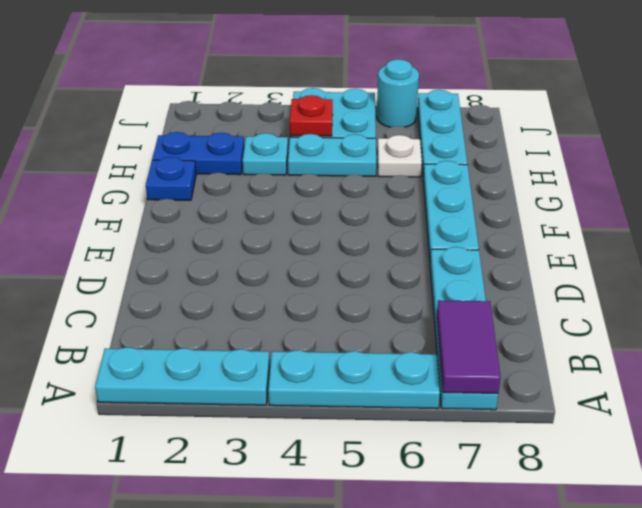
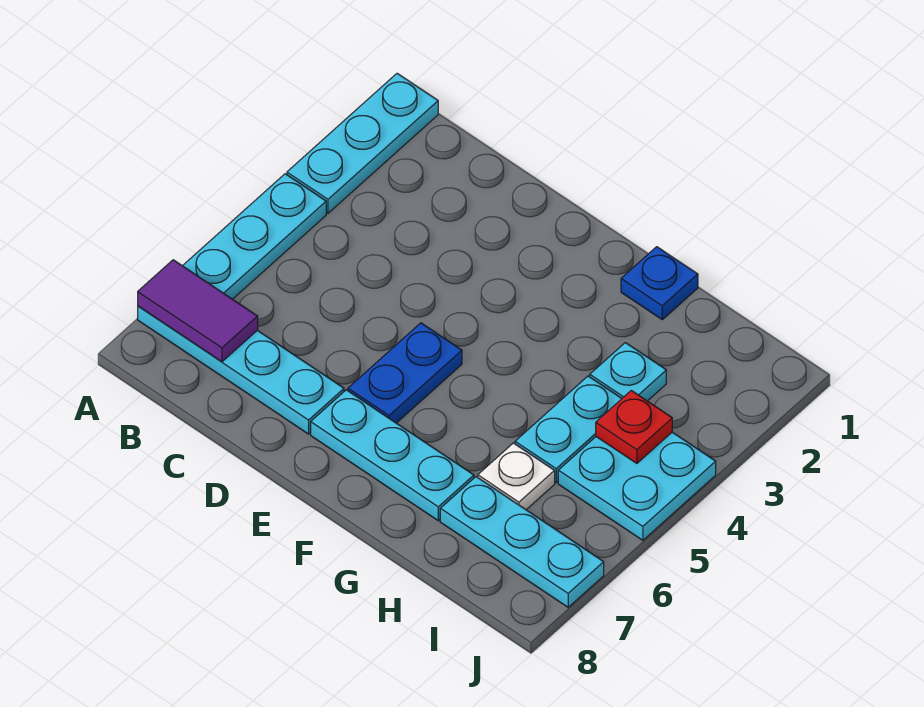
blue plate H1:H2 level 1 -> blue plate E5:E6 level 1
cyan round brick J6 level 1 -> none

